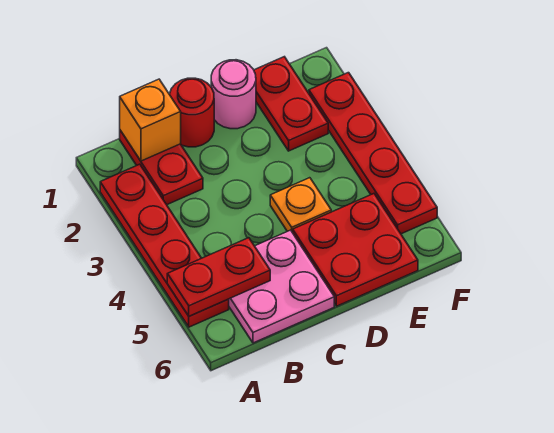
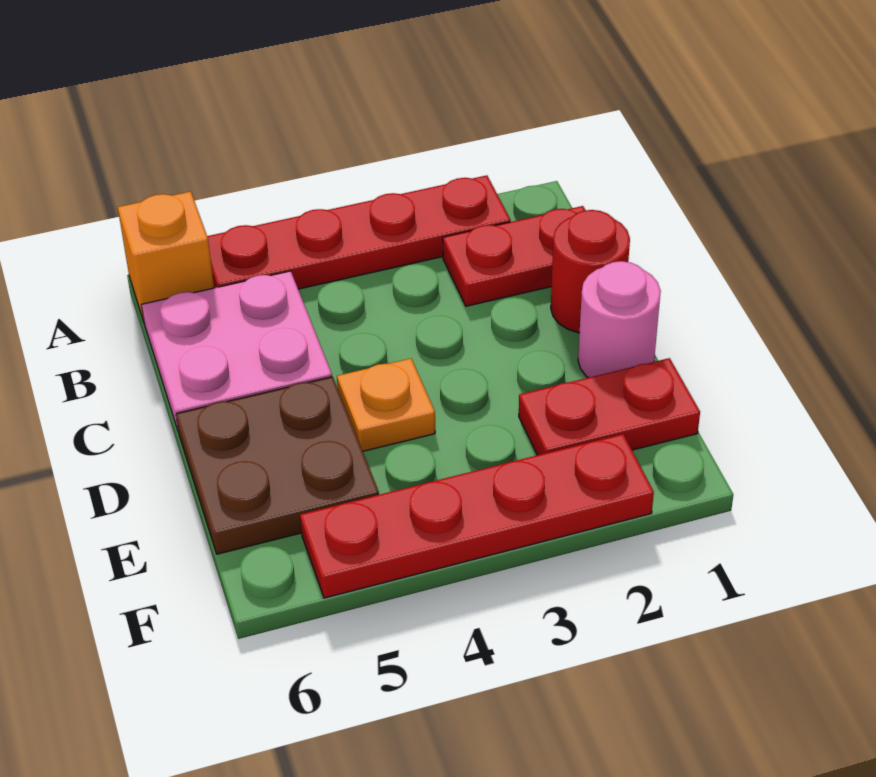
red plate A5:B5 level 2 -> none
orange brick B1 level 2 -> orange brick A6 level 1
red plate D5:E6 level 1 -> brown plate D5:E6 level 1

